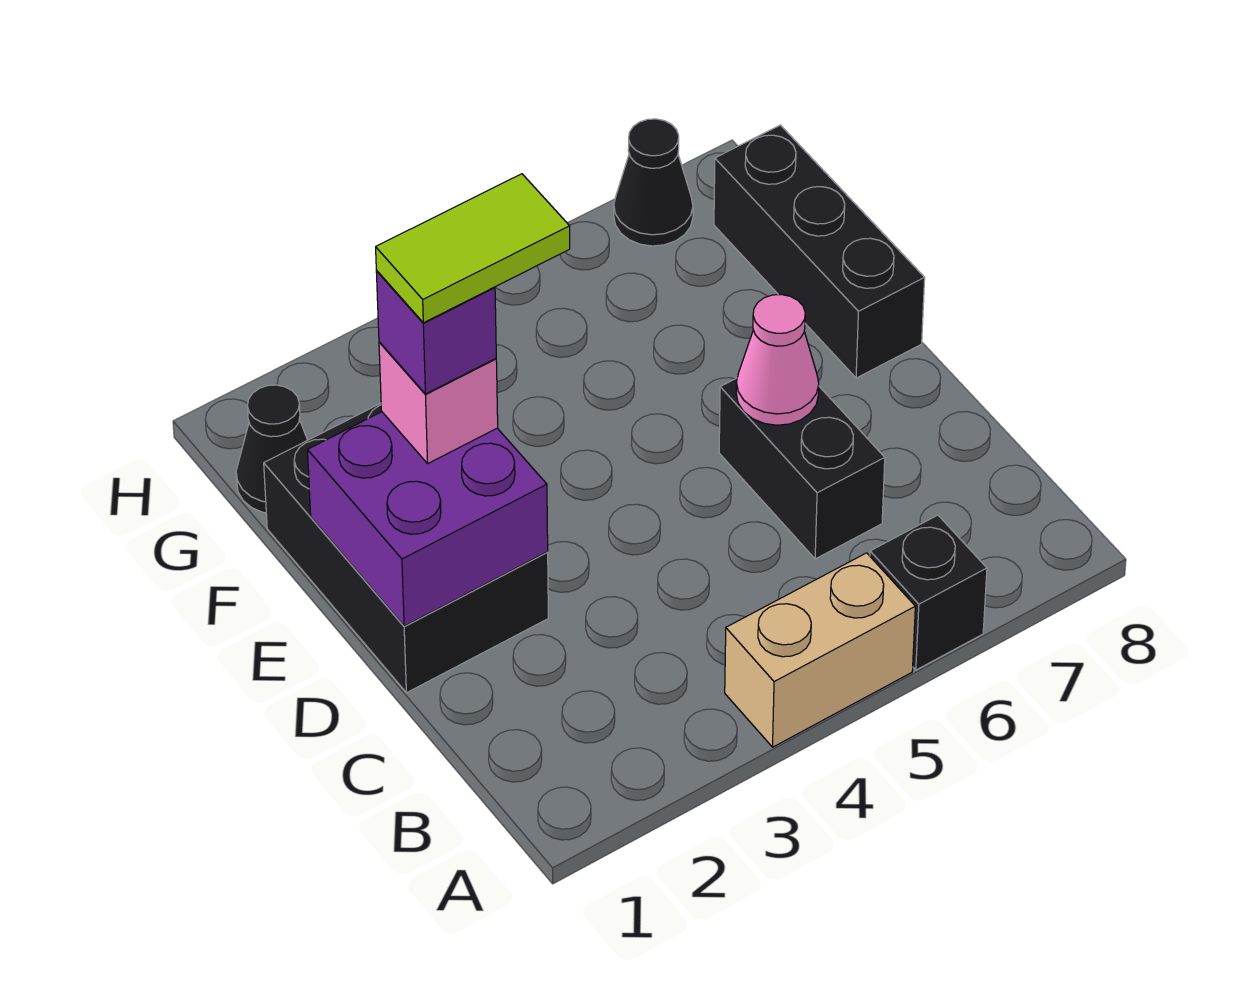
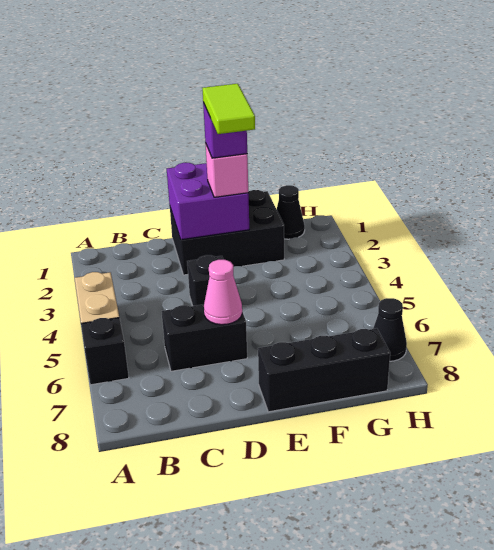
none -> black brick D4 level 1

